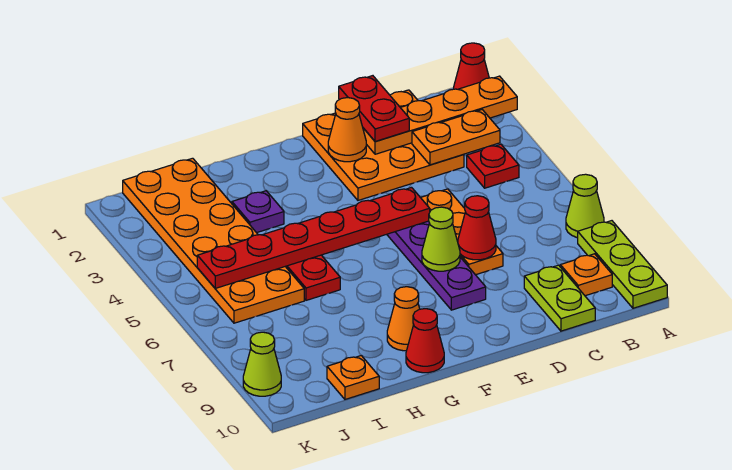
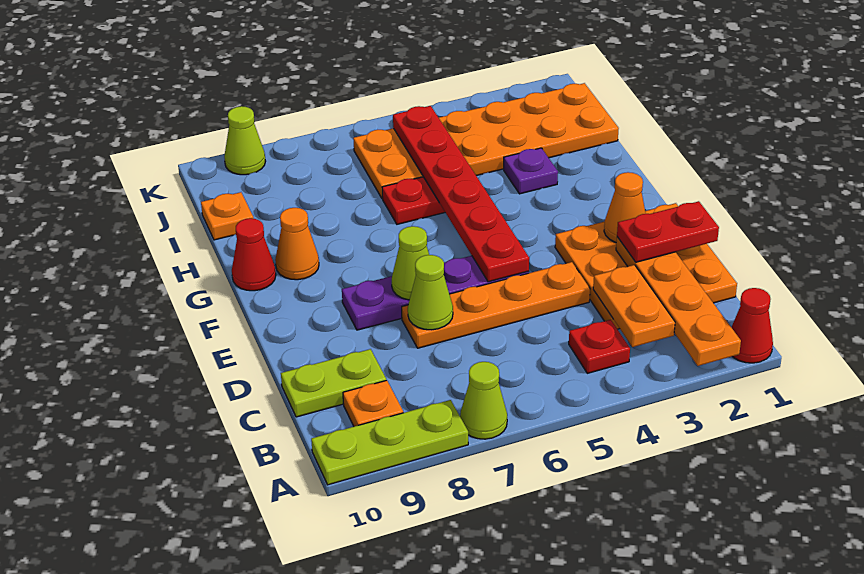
orange plate D5:D7 level 1 -> orange plate D4:D7 level 1
red cone D7 level 2 -> lime cone D7 level 2

